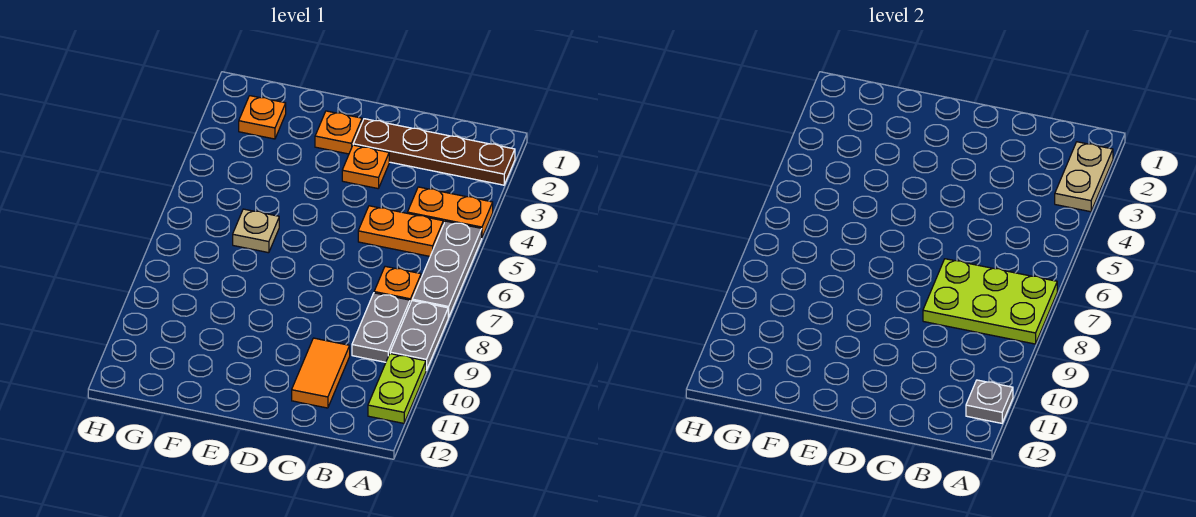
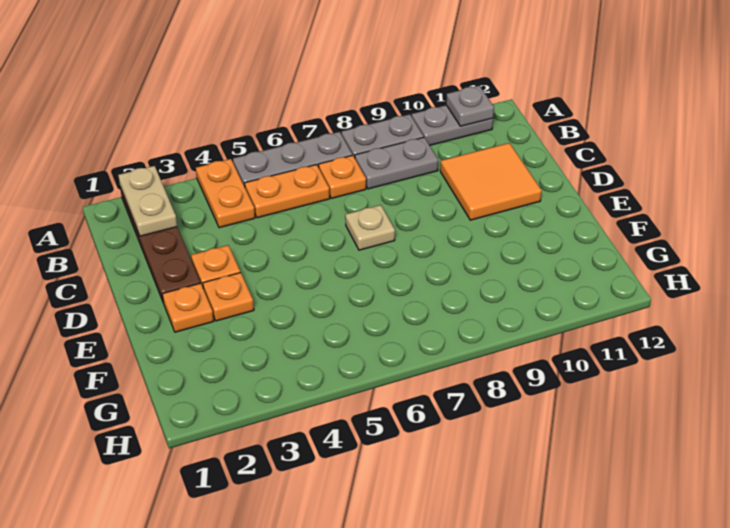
tan plate A2:A3 level 2 -> tan plate A2:B2 level 2
lime plate A7:C8 level 2 -> none
lime plate A10:A11 level 1 -> grey plate A10:A11 level 1
orange plate B5:C5 level 1 -> orange plate B5:B6 level 1
orange tile C10:C11 level 1 -> orange tile C10:D11 level 1
tan plate F6 level 1 -> tan plate D7 level 1
orange plate G2 level 1 -> orange plate E3 level 1

